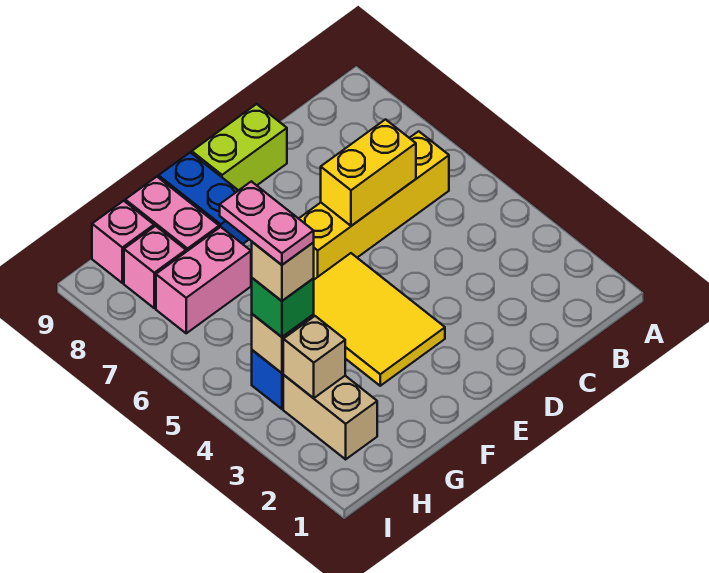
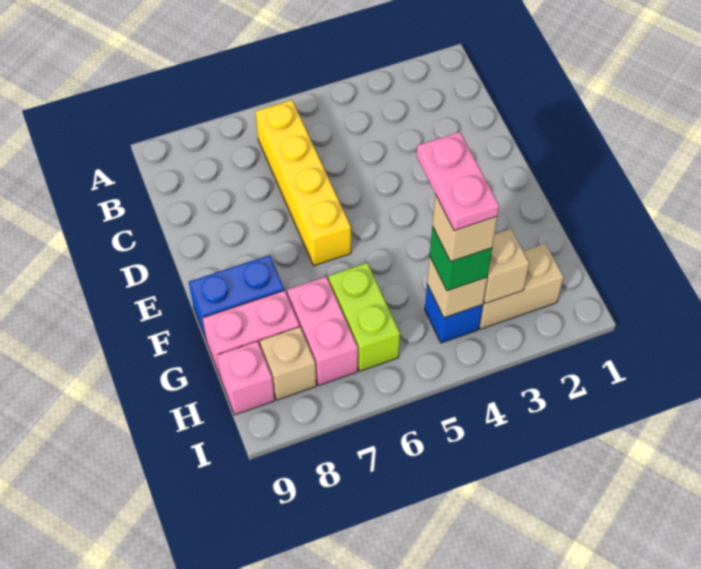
yellow brick C6:D6 level 2 -> none
lime brick D9:E9 level 1 -> lime brick G6:H6 level 1
yellow tile E3:F5 level 1 -> none
pink plate H4:H5 level 5 -> pink plate G4:H4 level 5
pink brick H8 level 1 -> tan brick H8 level 1

